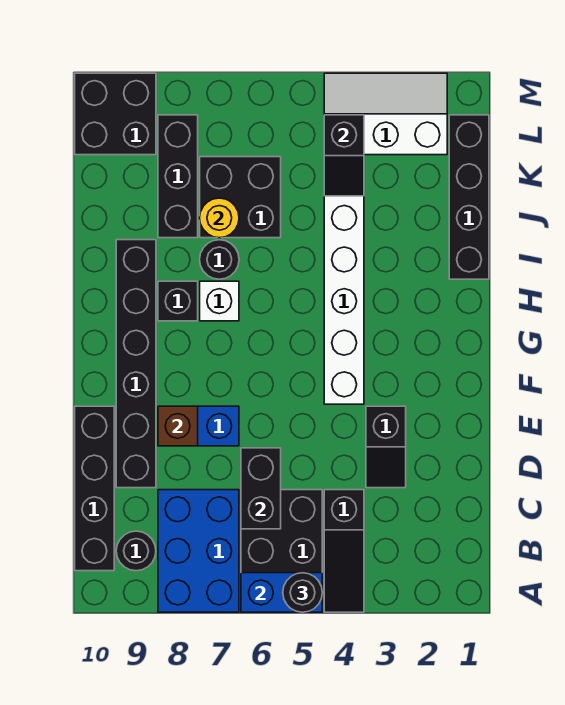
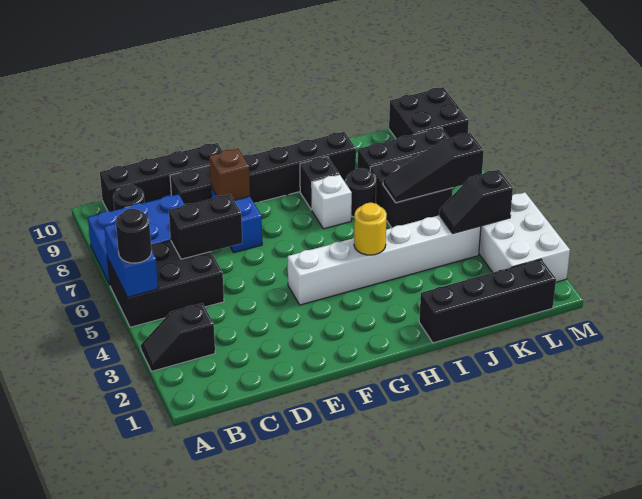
black slope A4:C4 level 1 top C -> black slope J6:L6 level 2 top L
black slope D3:E3 level 1 top E -> black slope A3:B3 level 1 top B
yellow round brick J7 level 2 -> yellow round brick H4 level 2
white slope L2:M4 level 1 top L -> white brick L2:M4 level 1

